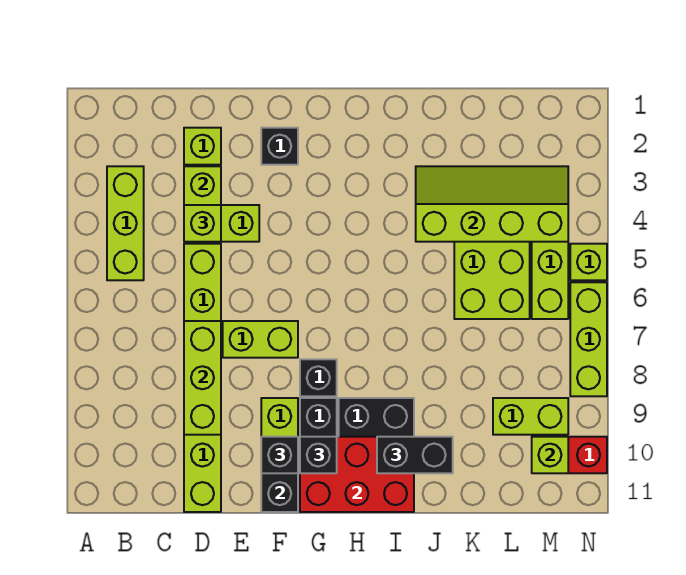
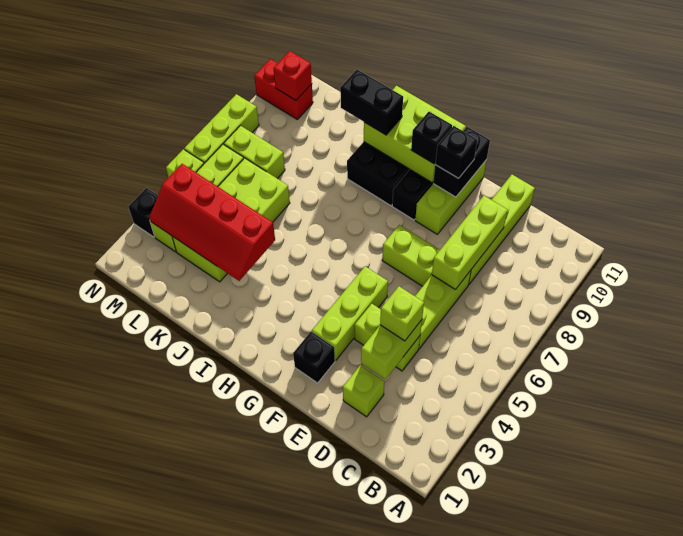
lime brick B3:B5 level 1 -> lime brick F3:F5 level 1
black brick G8 level 1 -> black brick N3 level 1
red brick G10:I11 level 2 -> lime brick G10:I11 level 2
lime slope J3:M4 level 2 top 4 -> red slope J3:M4 level 2 top 4
lime brick L9:M9 level 1 -> lime brick L7:M7 level 1
lime brick M10 level 2 -> red brick M10 level 2

